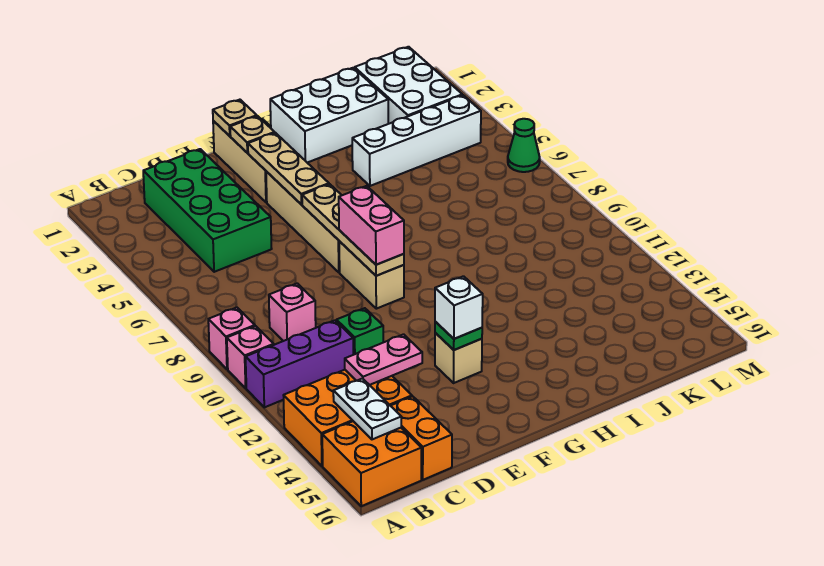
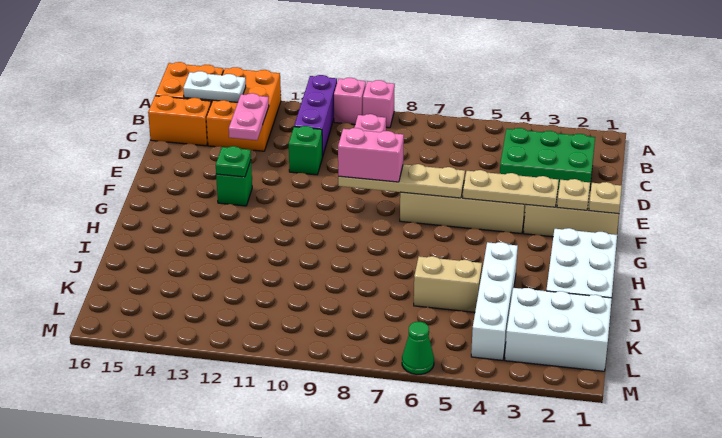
green brick C2:D5 level 1 -> green brick C2:D4 level 1
tan brick F8:F9 level 1 -> tan brick J5:J6 level 1
tan brick F13 level 1 -> green brick F13 level 1
white brick F13 level 3 -> none

